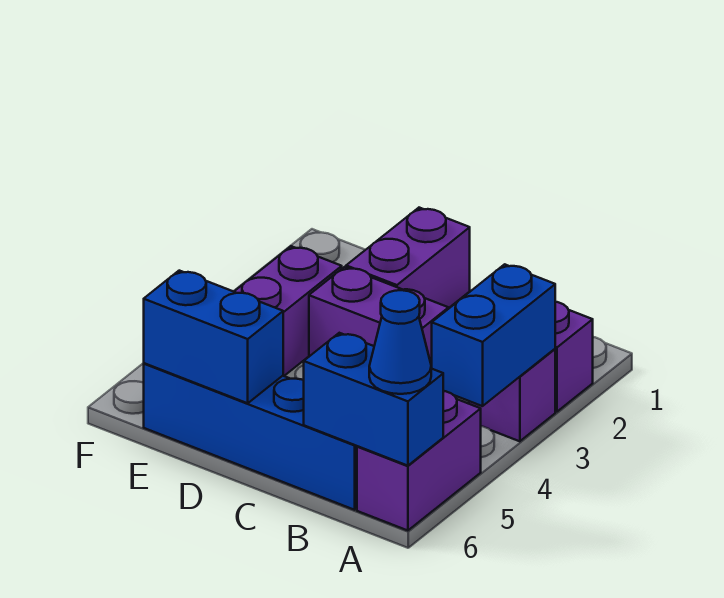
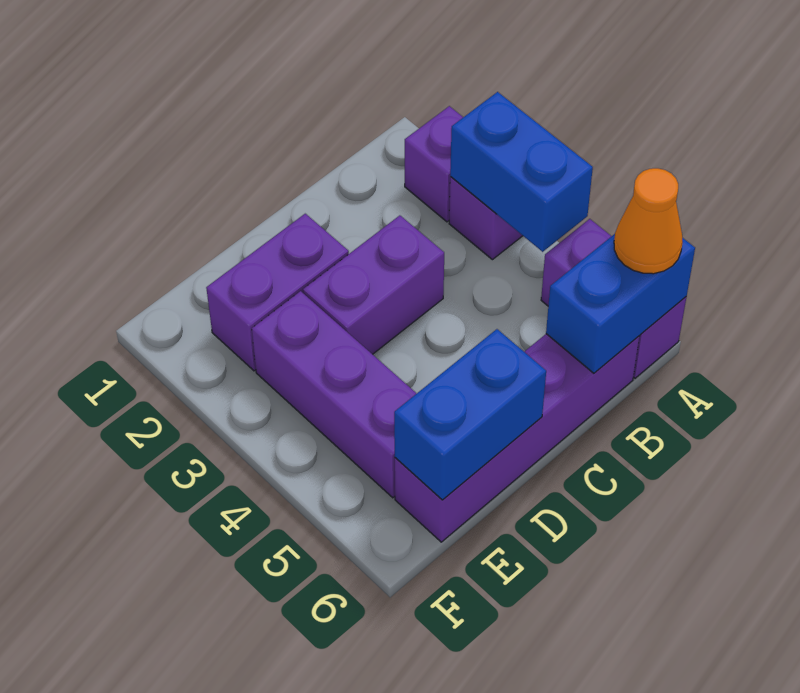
blue cone A6 level 3 -> orange cone A6 level 3
blue brick B6:E6 level 1 -> purple brick B6:E6 level 1
purple brick D1:D2 level 1 -> purple brick D2:E2 level 1

